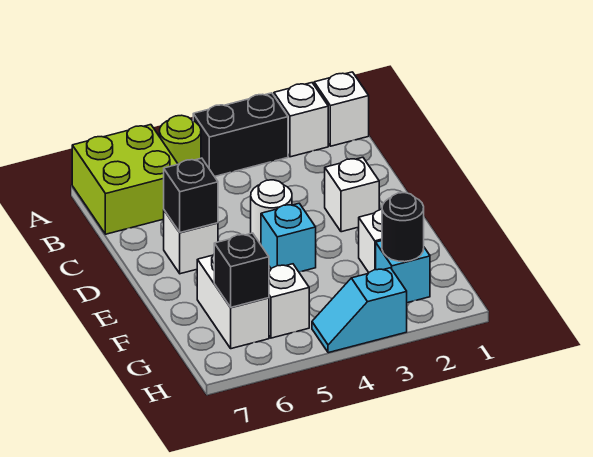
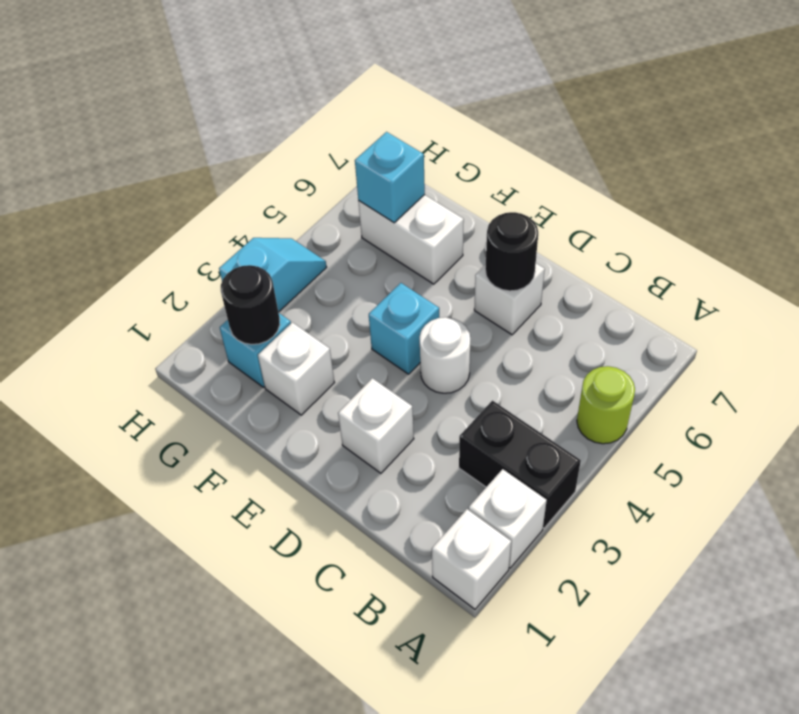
black brick A3:A4 level 1 -> black brick A3:B3 level 1
lime brick A6:B7 level 1 -> none
black brick D6 level 2 -> black round brick D6 level 2
white brick G5 level 1 -> none
black brick G6 level 2 -> cyan brick G6 level 2

